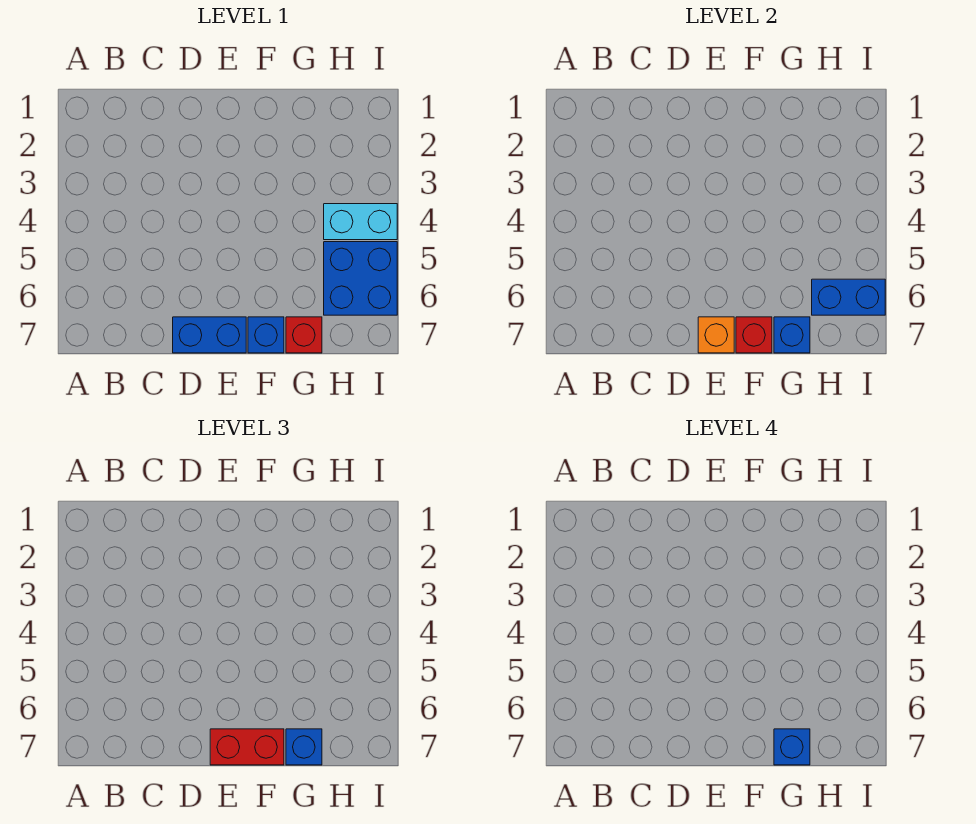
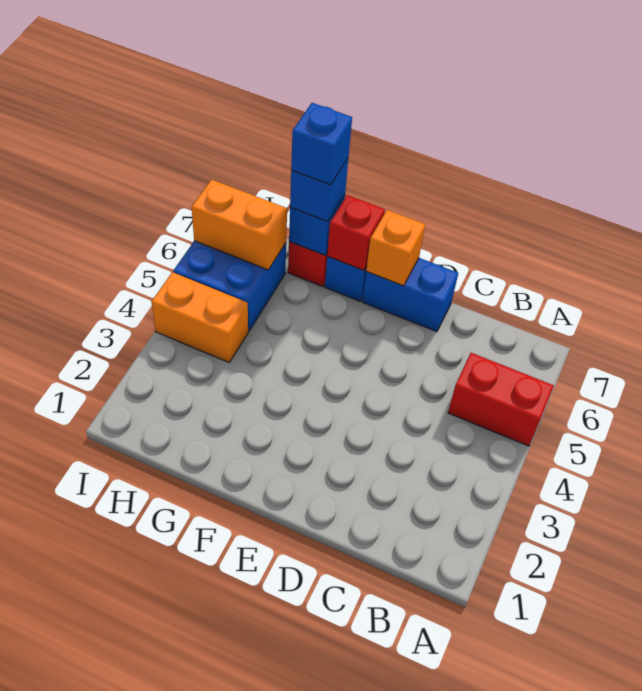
red brick E7:F7 level 3 -> red brick A5:B5 level 1
cyan brick H4:I4 level 1 -> orange brick H4:I4 level 1
blue brick H6:I6 level 2 -> orange brick H6:I6 level 2

